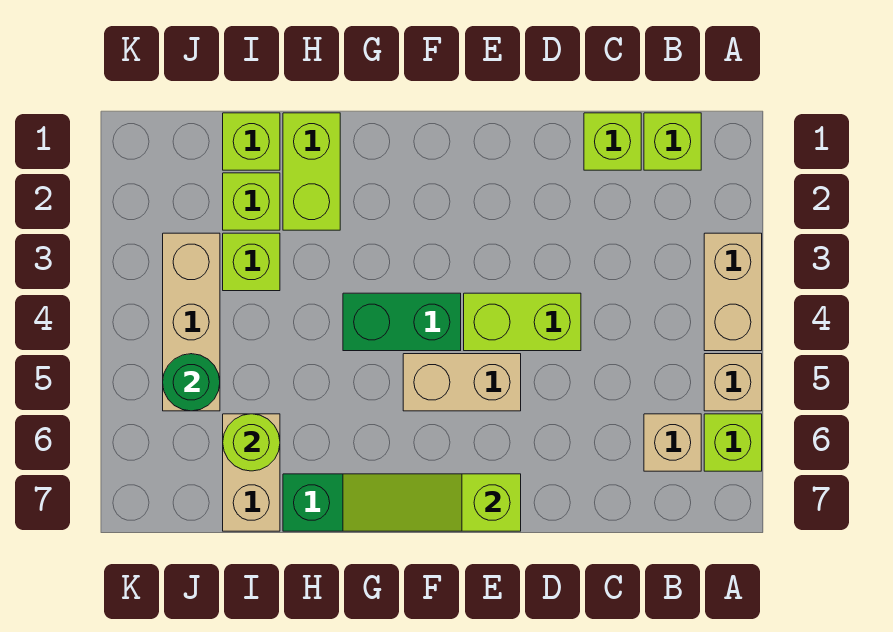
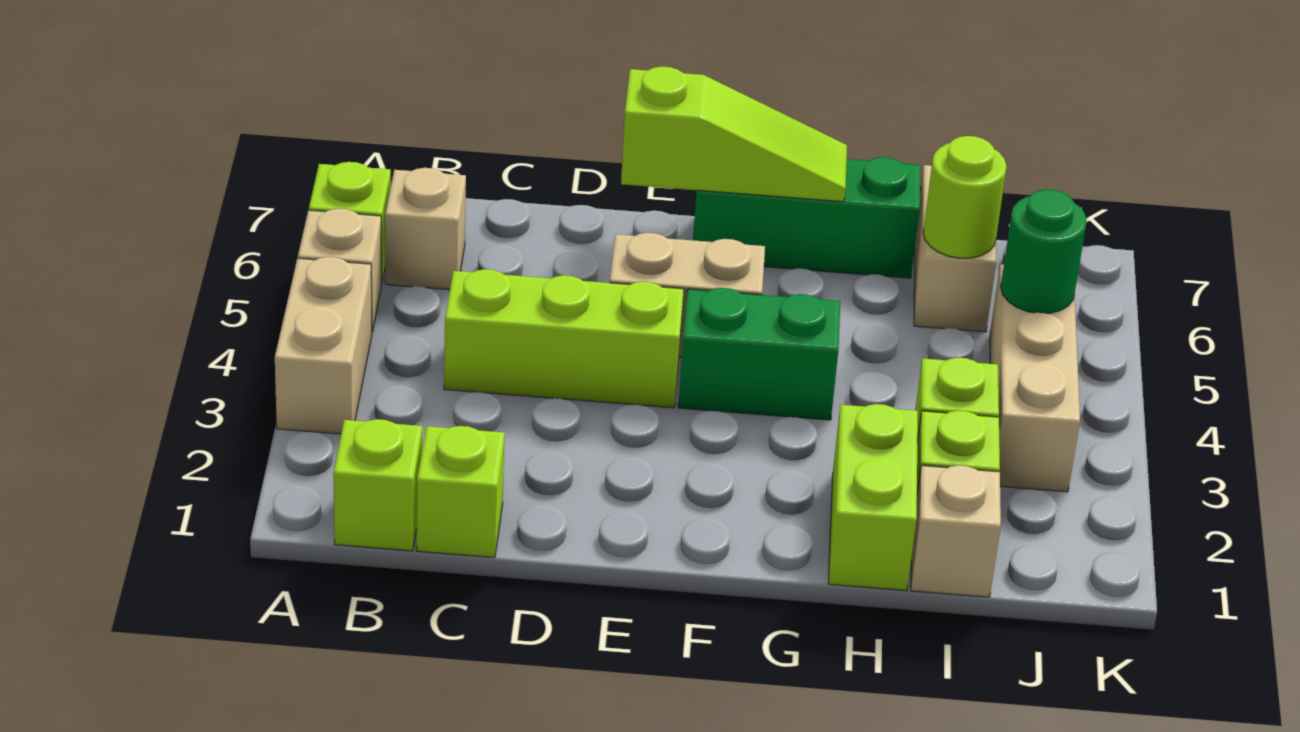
lime brick D4:E4 level 1 -> lime brick C4:E4 level 1
lime brick I1 level 1 -> tan brick I1 level 1

